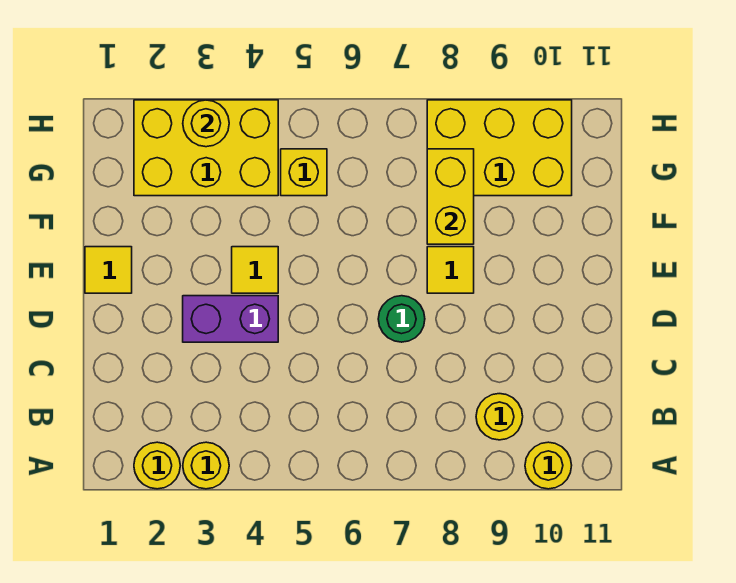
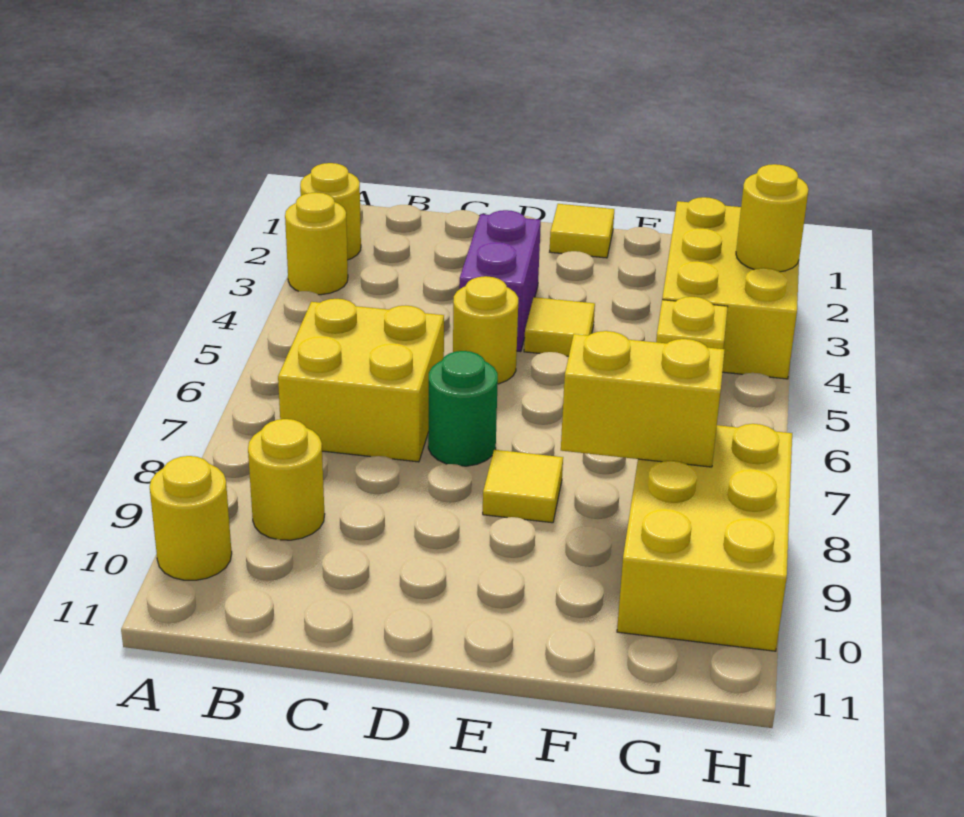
none -> yellow brick B6:C7 level 1
none -> yellow round brick D5 level 1

